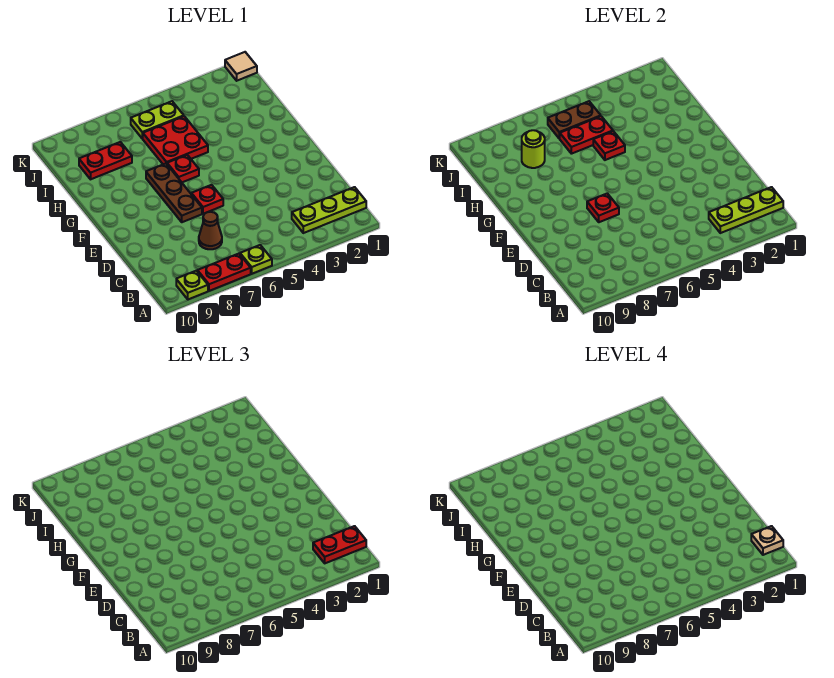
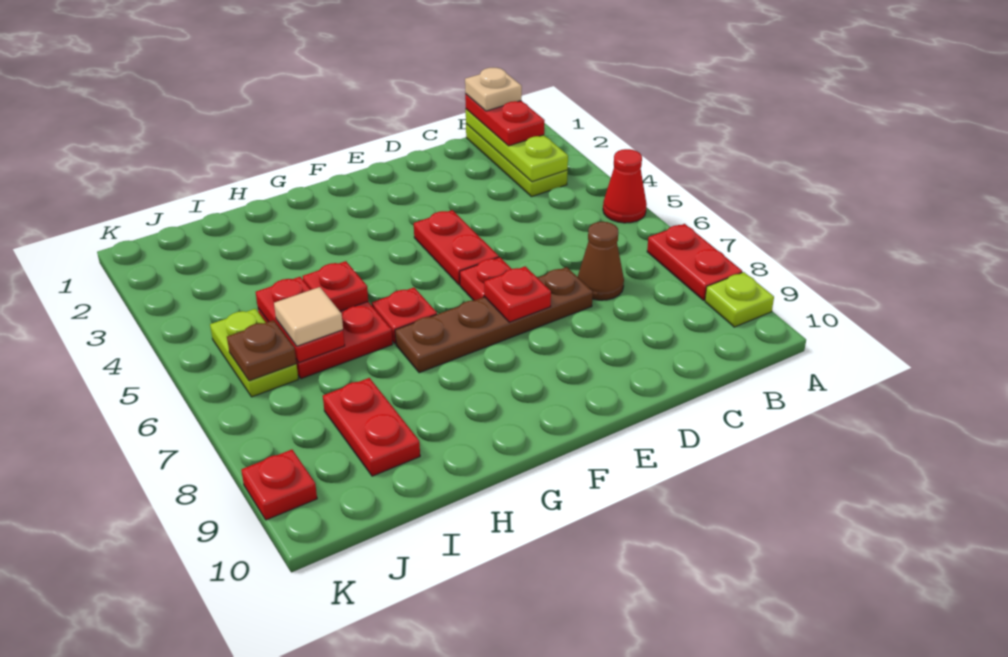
none -> red cone A5 level 1
lime plate A6 level 1 -> none
none -> red plate E4:E5 level 1
brown plate E7:G7 level 1 -> brown plate D7:G7 level 1
lime round brick I8 level 2 -> none
brown plate J5:J6 level 2 -> brown plate J6 level 2
tan tile K1 level 1 -> tan tile I6 level 3
none -> red plate K9 level 1

